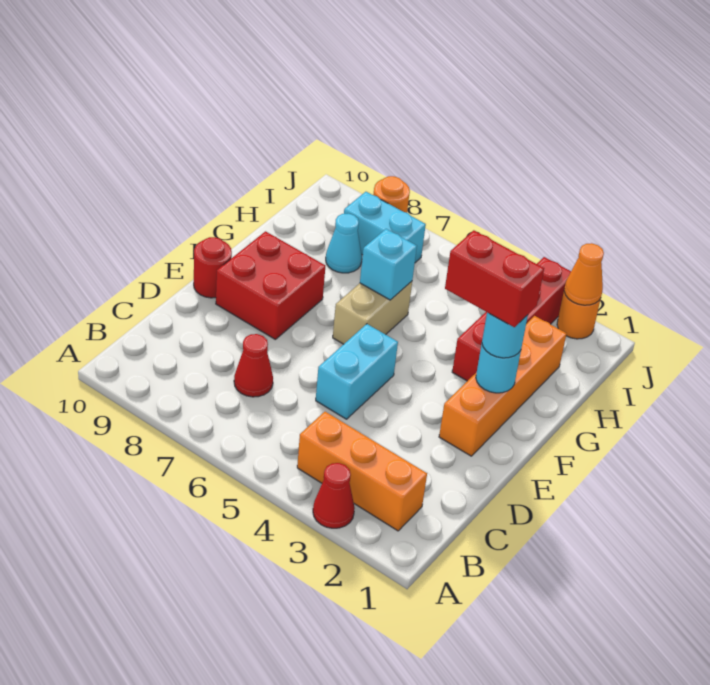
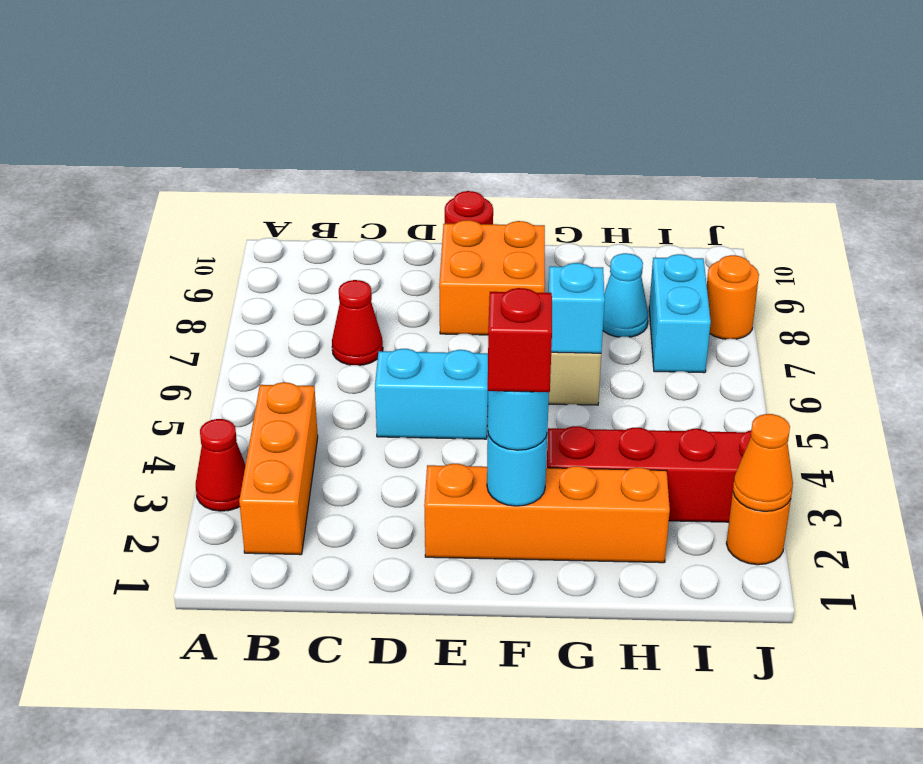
red brick E8:F9 level 1 -> orange brick E8:F9 level 1
red brick F2:F3 level 4 -> red brick F2 level 4

